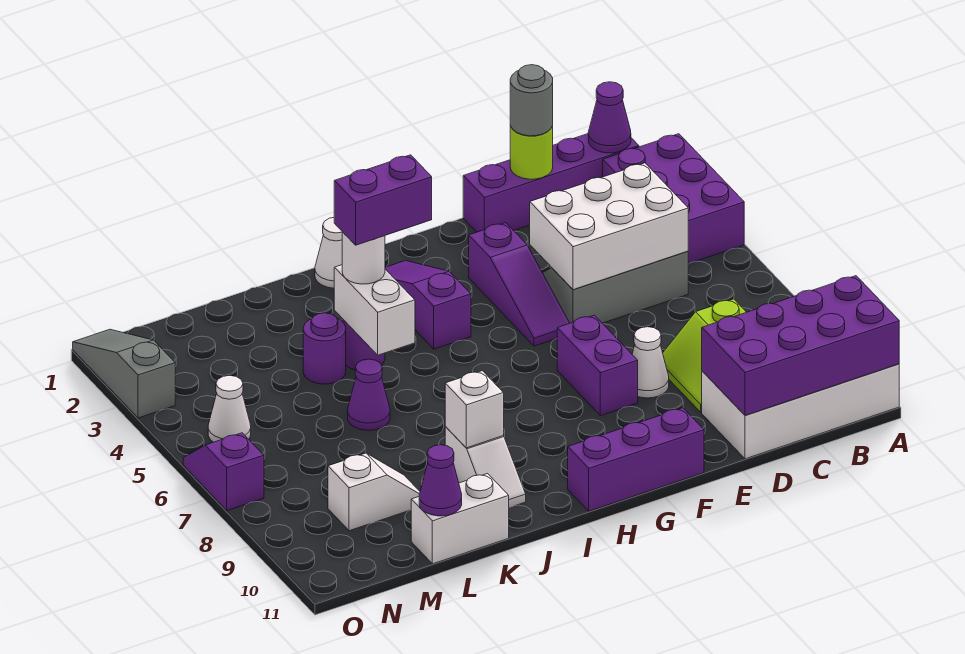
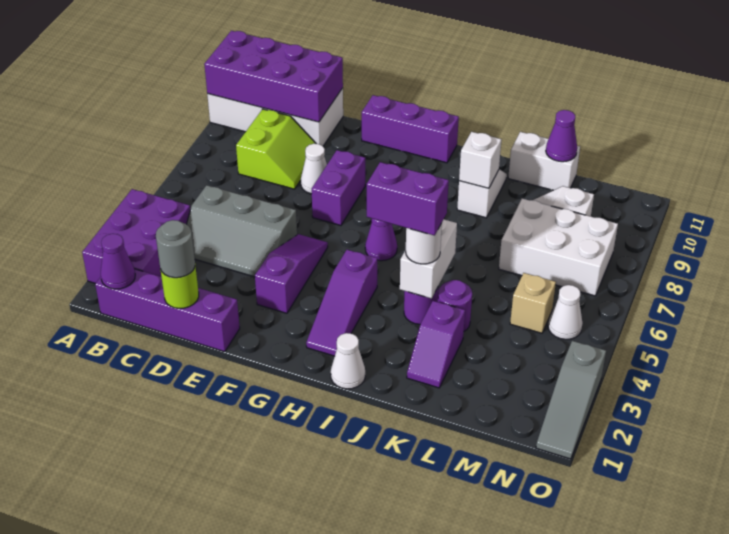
white brick C4:E5 level 2 -> white brick L7:N8 level 1
purple cone K6 level 1 -> purple cone H6 level 1
none -> tan brick M5 level 1
purple slope O6:O7 level 1 top 7 -> purple slope K2:K3 level 1 top 3

